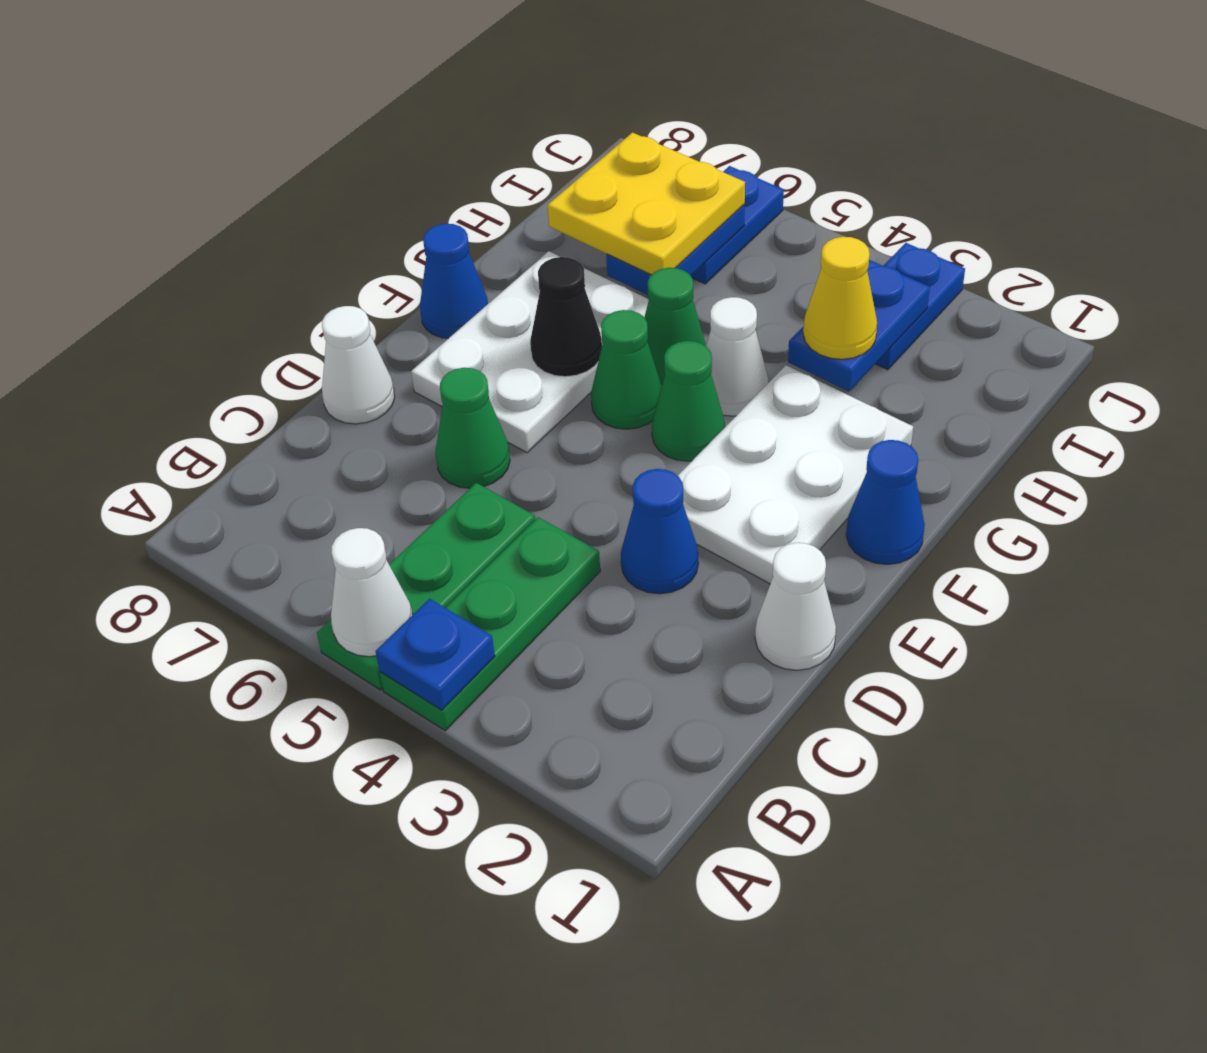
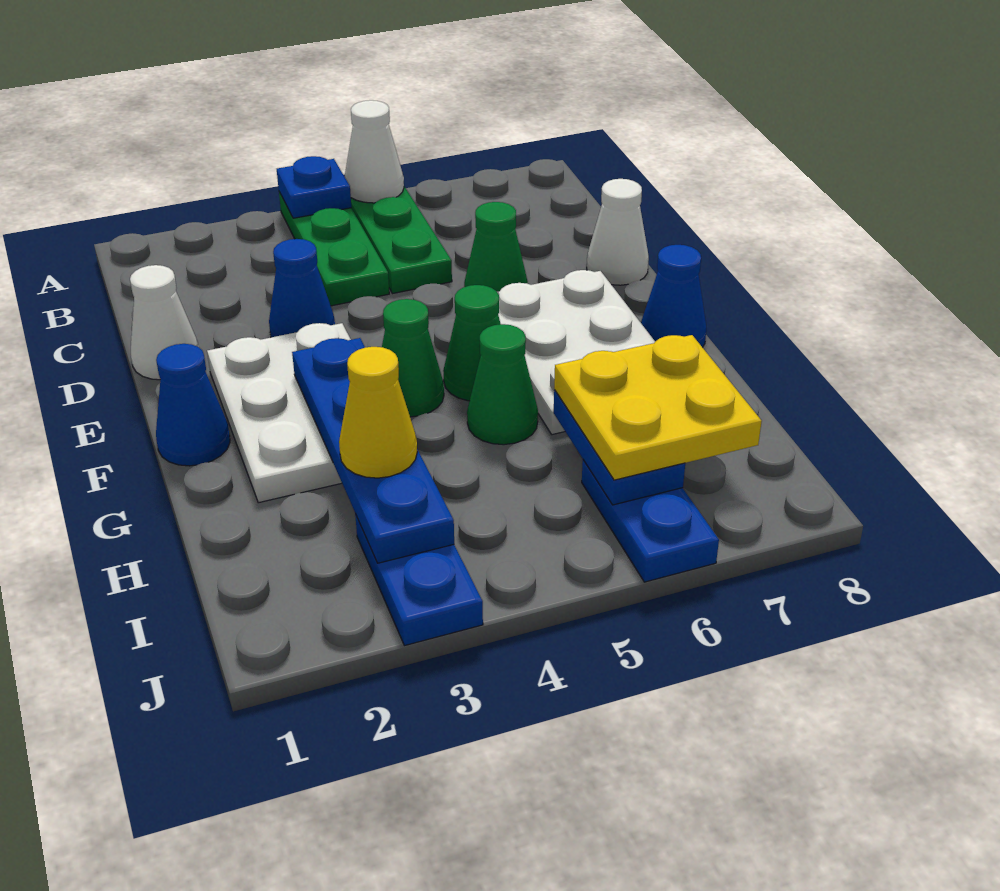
black cone F6 level 2 -> none
white cone G4 level 1 -> none
blue plate H3:I3 level 2 -> blue plate F3:I3 level 2

